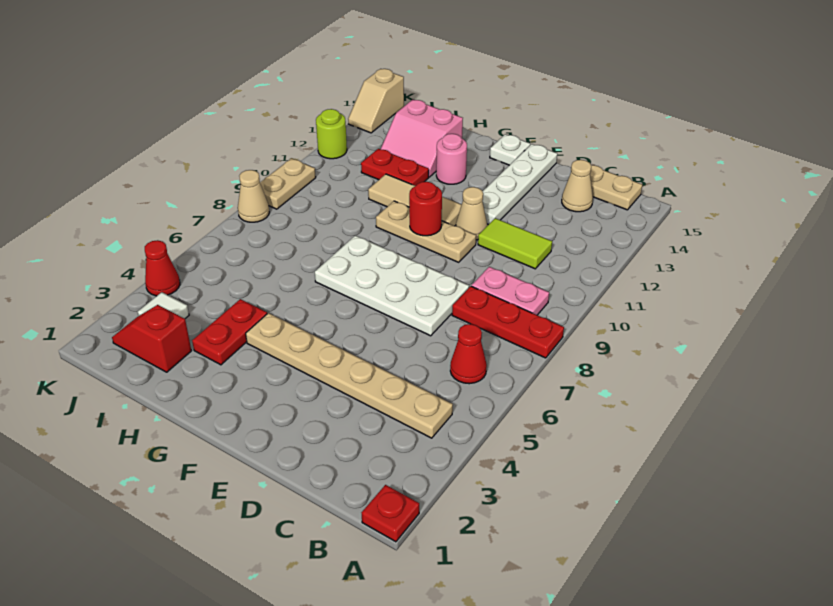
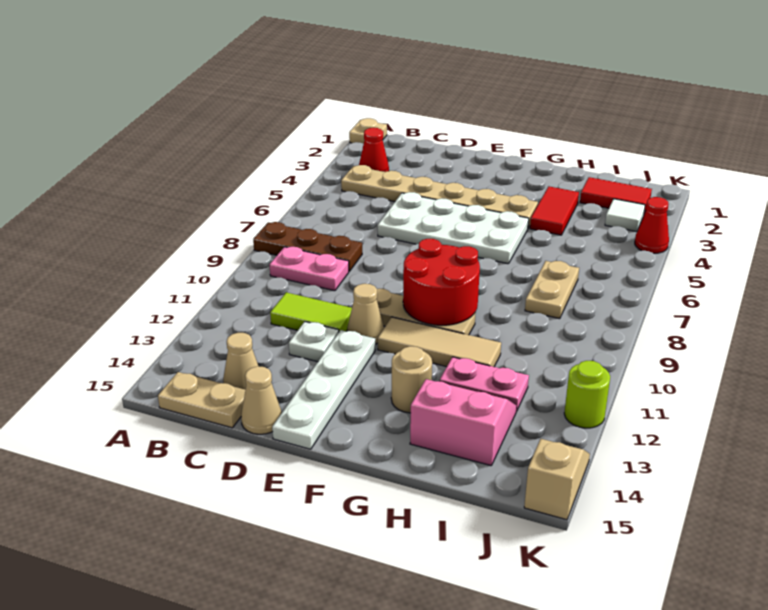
red plate A1 level 1 -> tan plate A1 level 1
red plate A8:C8 level 1 -> brown plate A8:C8 level 1
red cone B6 level 1 -> red cone B3 level 1
white plate D7:G8 level 1 -> white plate D5:G6 level 1
red round brick F10 level 2 -> red round brick F9:G10 level 2
white plate F15 level 1 -> white plate D12 level 1
pink round brick G13 level 1 -> tan round brick G13 level 1
red plate H3:H4 level 1 -> red tile H3:H4 level 1
red plate H12:I12 level 1 -> pink plate H12:I12 level 1
red slope I2:J2 level 1 top I -> red tile I2:J2 level 1
tan cone K8 level 1 -> tan cone D15 level 1
tan plate K9:K10 level 1 -> tan plate I7:I8 level 1

